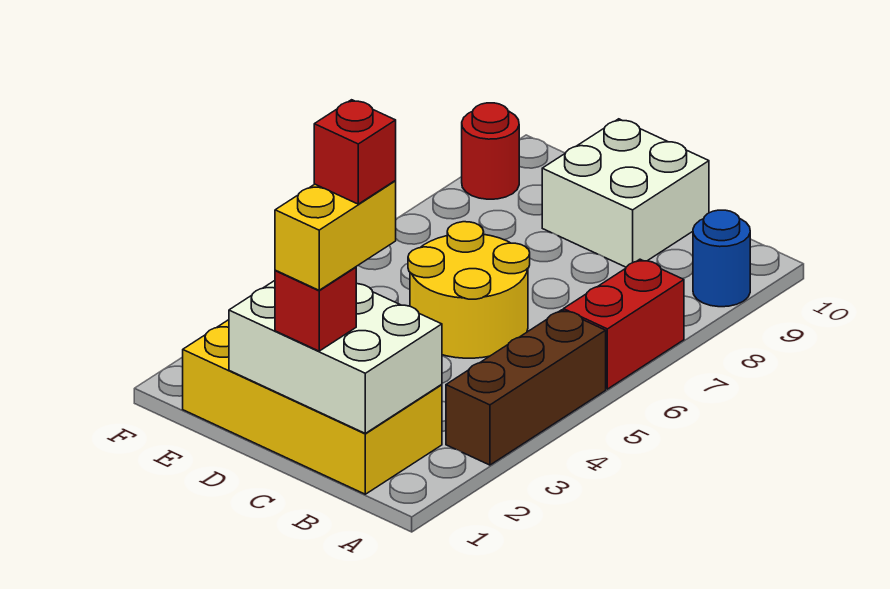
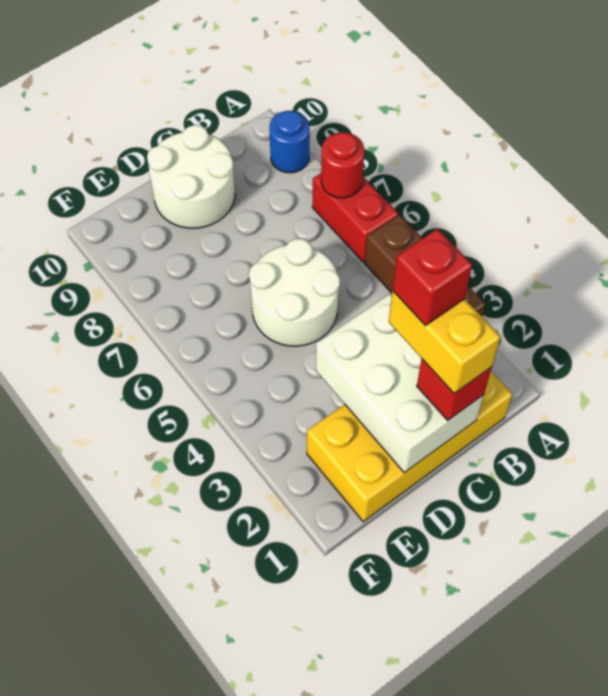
white brick B1:D2 level 2 -> white brick C1:D3 level 2
yellow round brick C5:D6 level 1 -> white round brick C5:D6 level 1
white brick C9:D10 level 1 -> white round brick C9:D10 level 1
red round brick F9 level 1 -> red round brick A7 level 2

